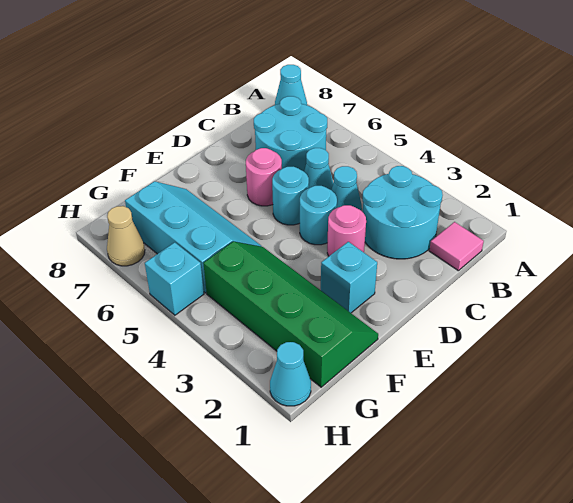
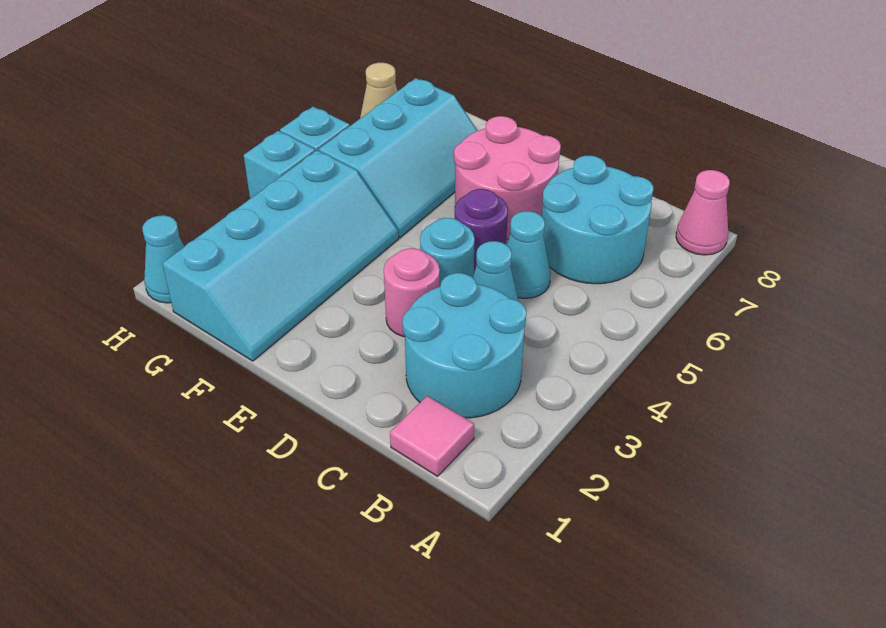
cyan cone A8 level 1 -> pink cone A8 level 1
cyan round brick D5 level 1 -> purple round brick D5 level 1
pink round brick D6 level 1 -> pink round brick D6:E7 level 1
cyan brick E2 level 1 -> cyan brick H4 level 1
green slope F1:G4 level 1 top G -> cyan slope F1:G4 level 1 top G

